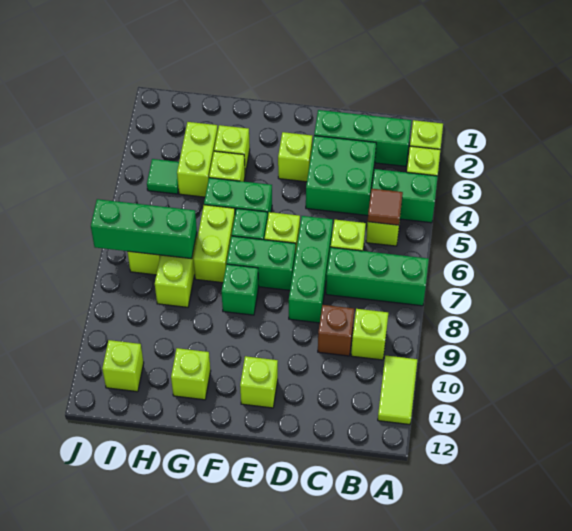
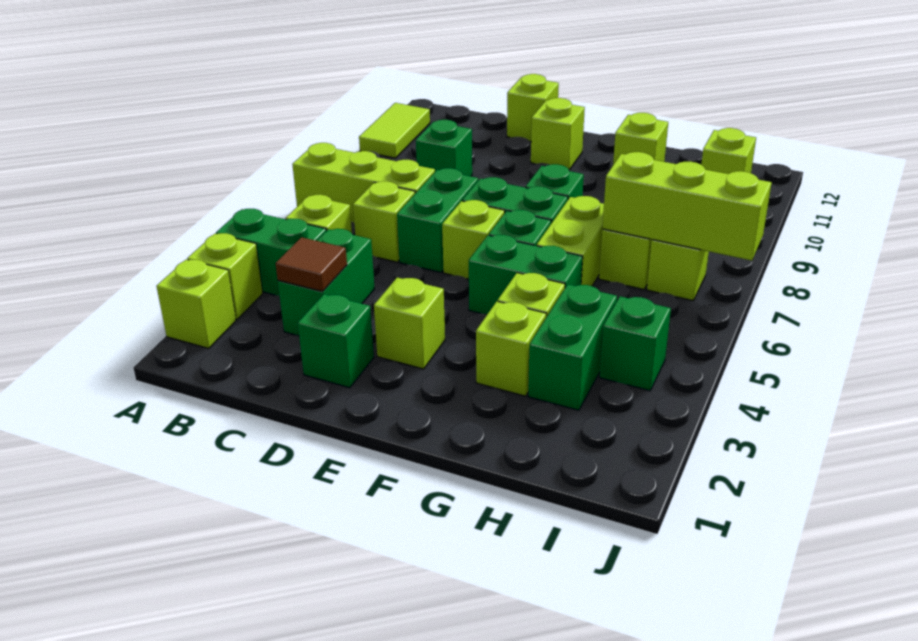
green brick A7:C7 level 1 -> lime brick A7:C7 level 1
green brick B2:D2 level 1 -> green brick D2 level 1
brown tile B5 level 2 -> brown tile C3 level 2
lime brick B9 level 1 -> lime brick D12 level 1
green brick C3:D4 level 1 -> green brick C3:C4 level 1
brown brick C9 level 1 -> green brick C9 level 1
green brick D6:D8 level 1 -> green brick D6:D7 level 1
lime brick H3:H4 level 1 -> green brick H3:H4 level 1
green brick H7:J7 level 2 -> lime brick H7:J7 level 2
green tile I4 level 1 -> green brick I4 level 1

